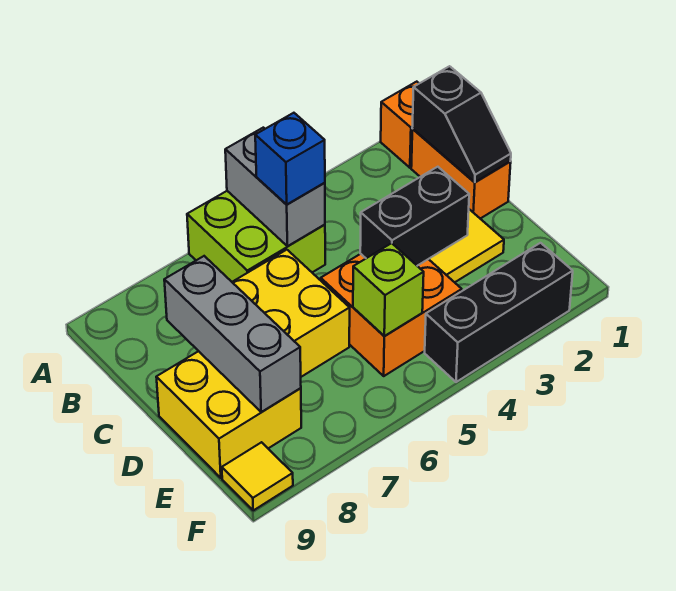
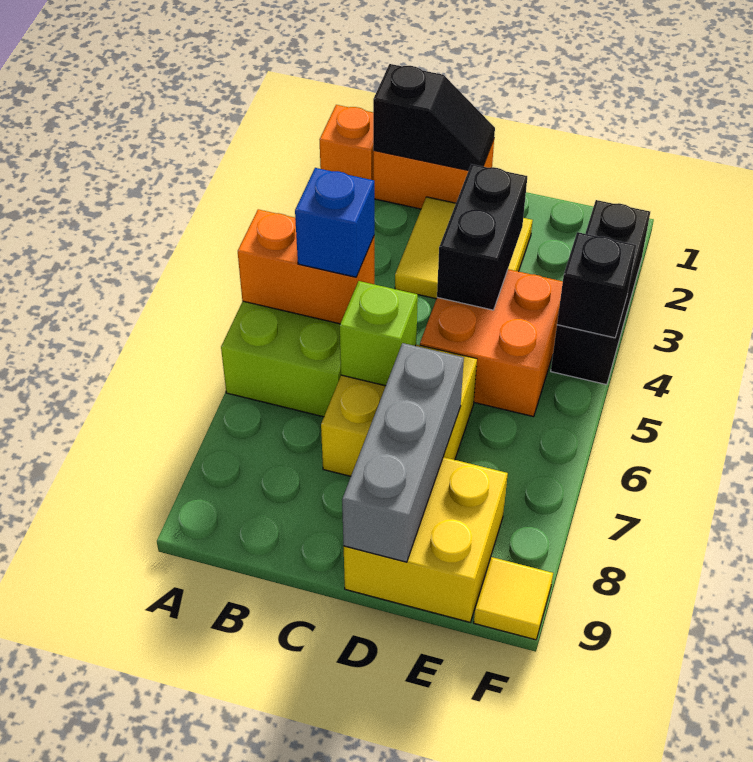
grey brick A5:B5 level 2 -> orange brick A5:B5 level 2
grey brick C8:E8 level 2 -> grey brick D7:D9 level 2
lime brick E5 level 2 -> lime brick C6 level 2
none -> black brick F4 level 2

